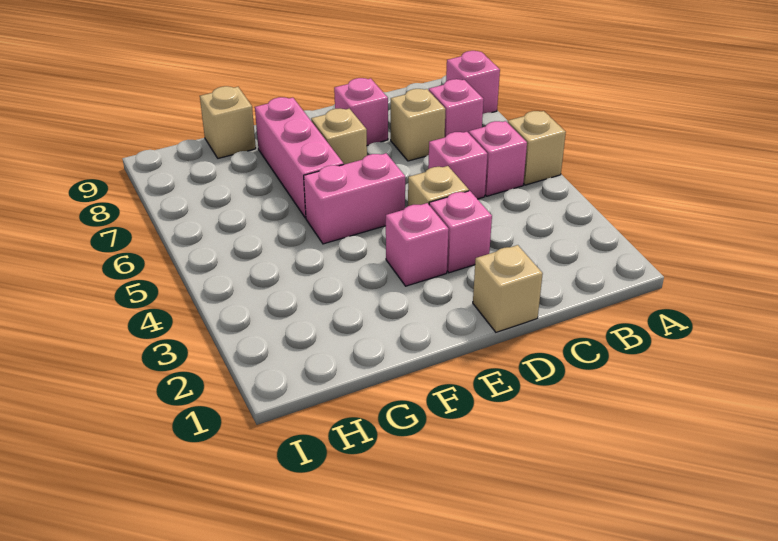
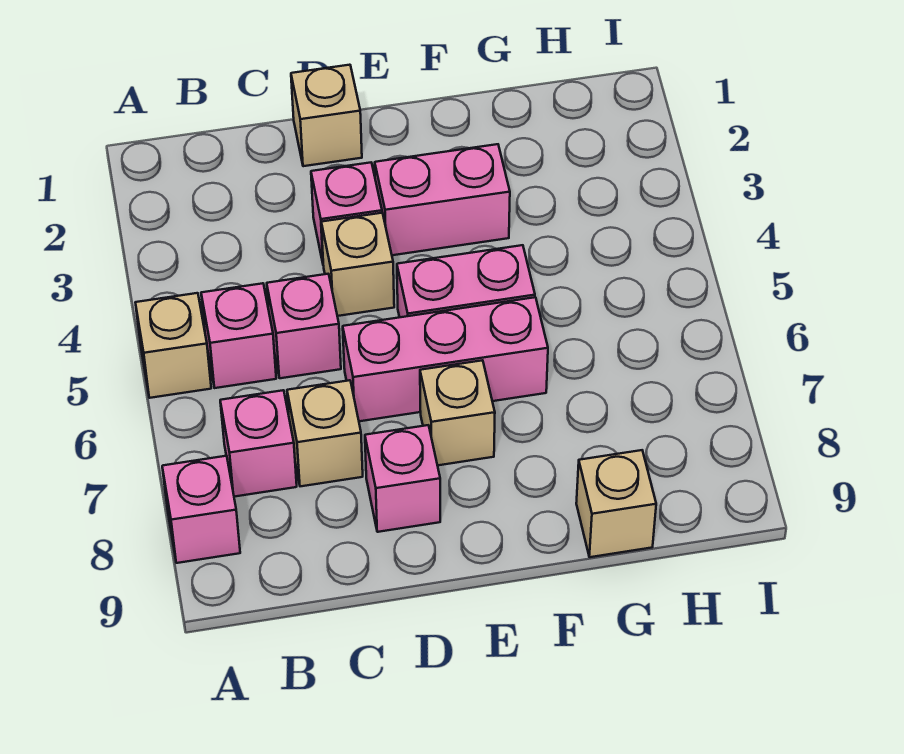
pink brick E3 level 1 -> pink brick E3:F3 level 1
pink brick F6:F8 level 1 -> pink brick D6:F6 level 1

